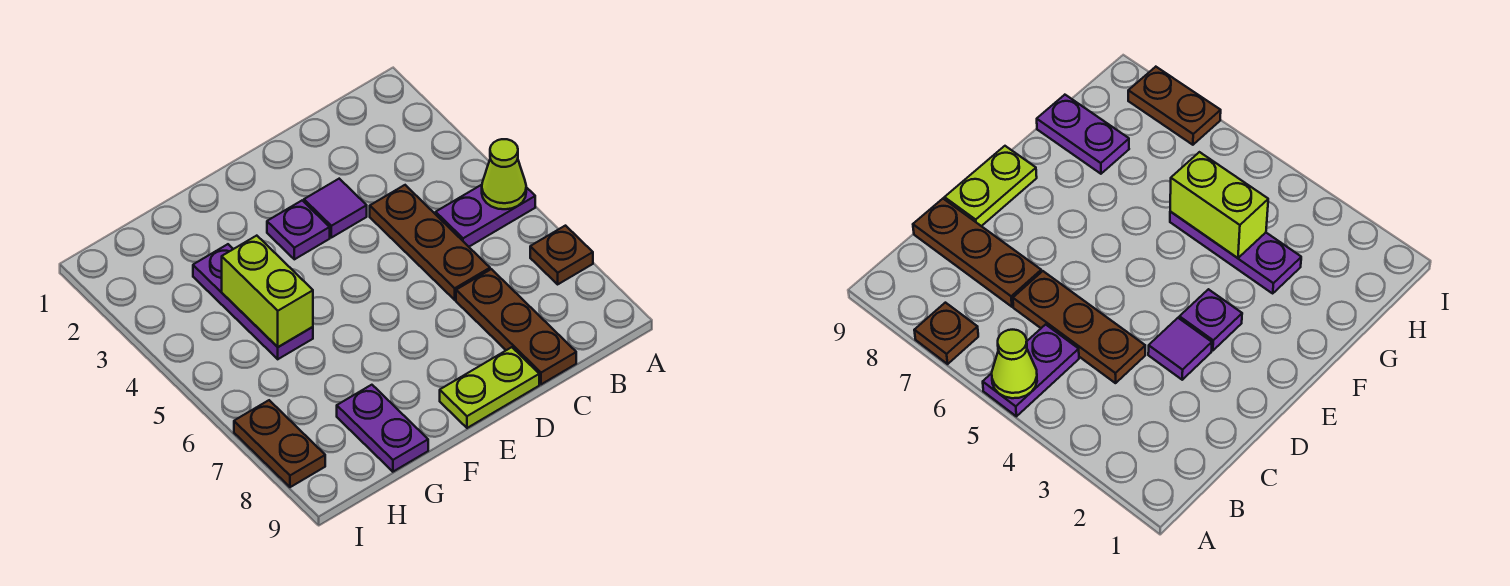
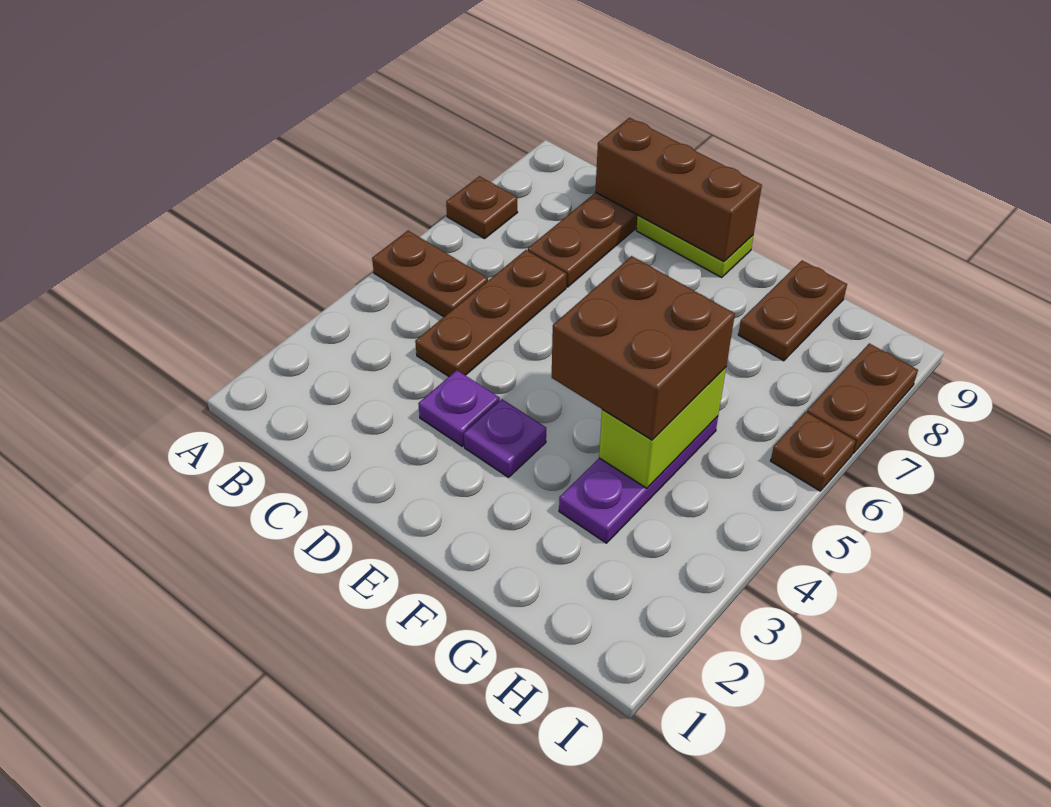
purple plate A5:B5 level 1 -> brown plate A5:B5 level 1
lime cone A5 level 2 -> none
none -> brown brick C9:E9 level 2
purple tile D3 level 1 -> purple plate D3 level 1
none -> brown brick F4:G5 level 3
purple plate G8:G9 level 1 -> brown plate G8:G9 level 1
none -> brown plate I6 level 1

